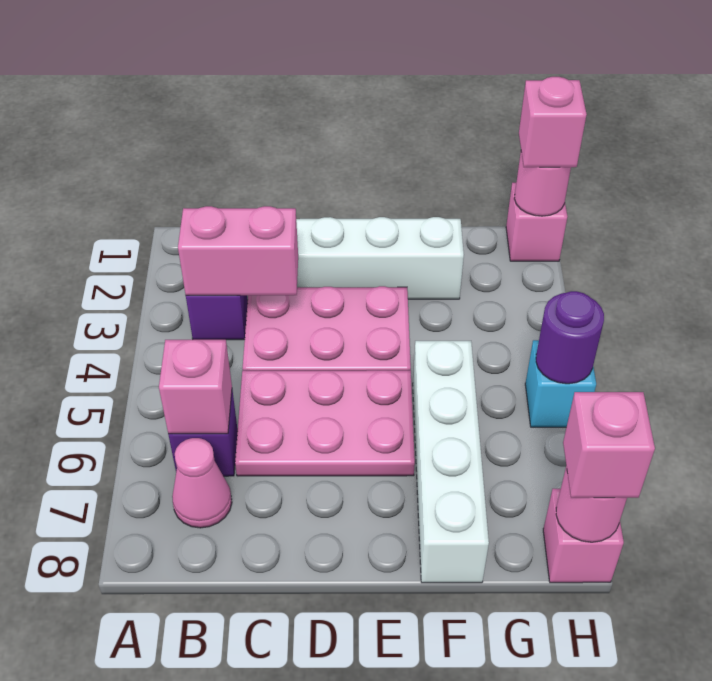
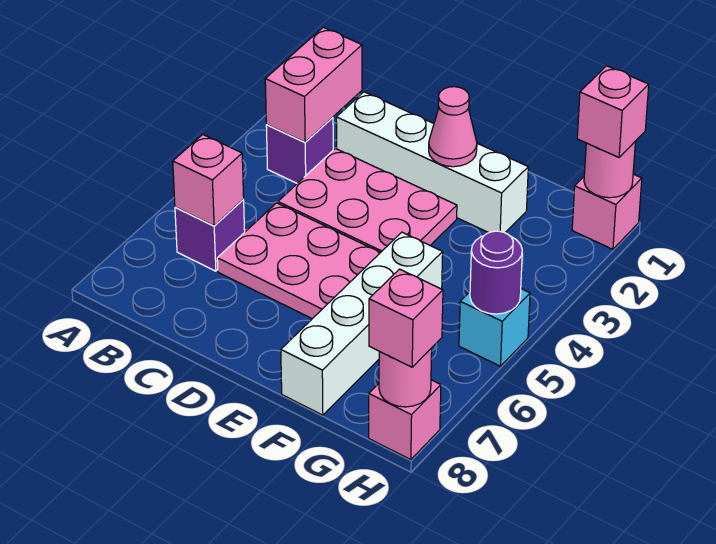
pink brick B3:C3 level 2 -> pink brick B2:B3 level 2
pink cone B7 level 1 -> pink cone E2 level 2

